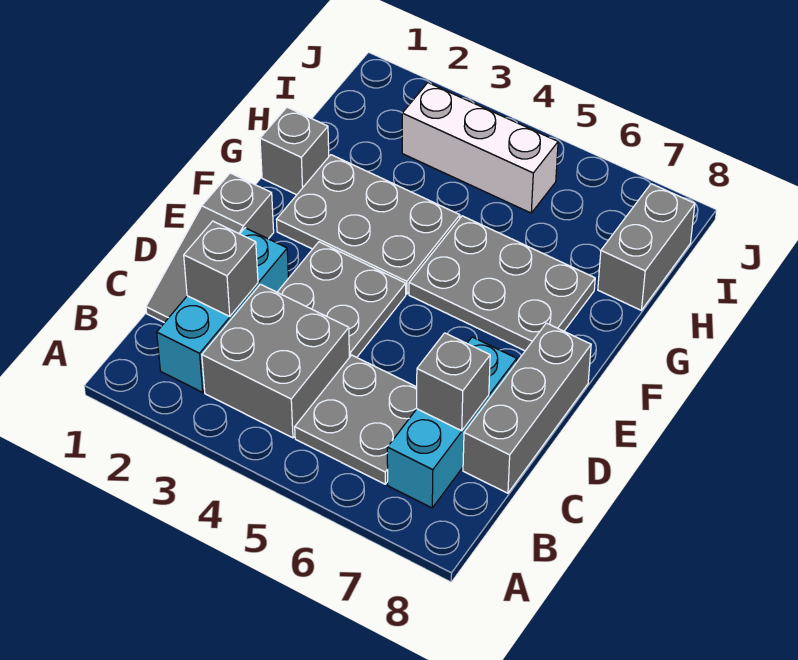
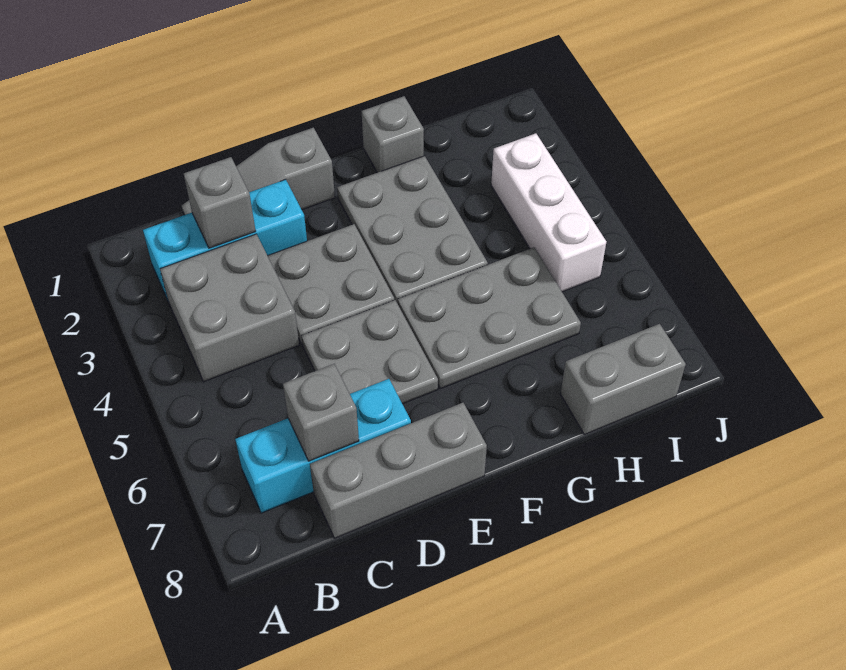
grey plate B5:C6 level 1 -> grey plate D5:E6 level 1
grey plate F5:G7 level 1 -> grey plate F5:H6 level 1

